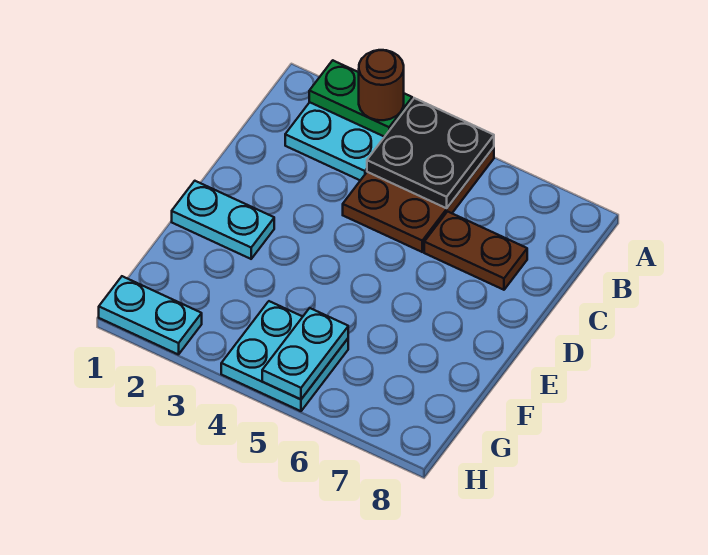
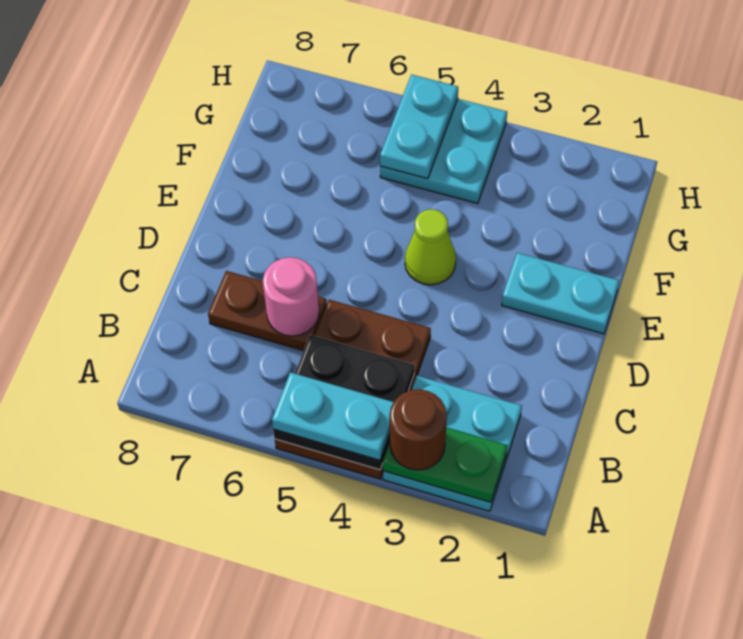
none -> pink round brick C6 level 2
none -> lime cone E4 level 1
cyan plate H1:H2 level 1 -> cyan plate A4:A5 level 3

